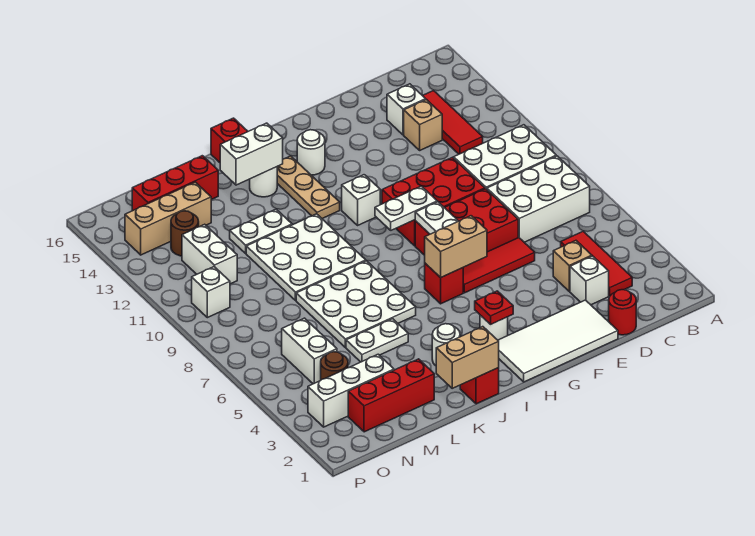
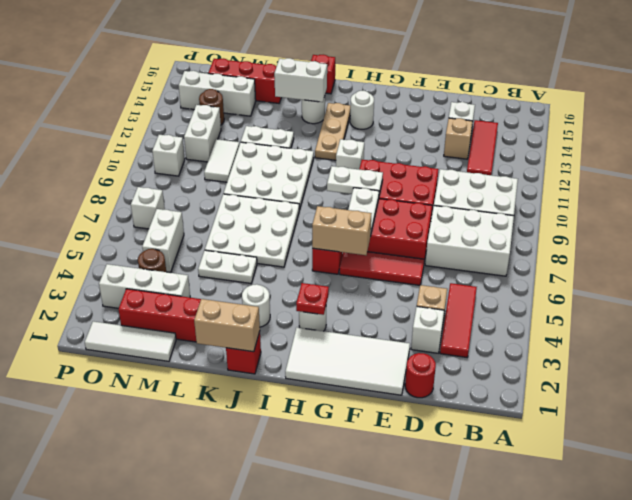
none -> white tile M1:O1 level 1
none -> white tile M10:M11 level 1
tan brick M14:O14 level 1 -> white brick M14:O14 level 1
none -> white brick O7 level 1

